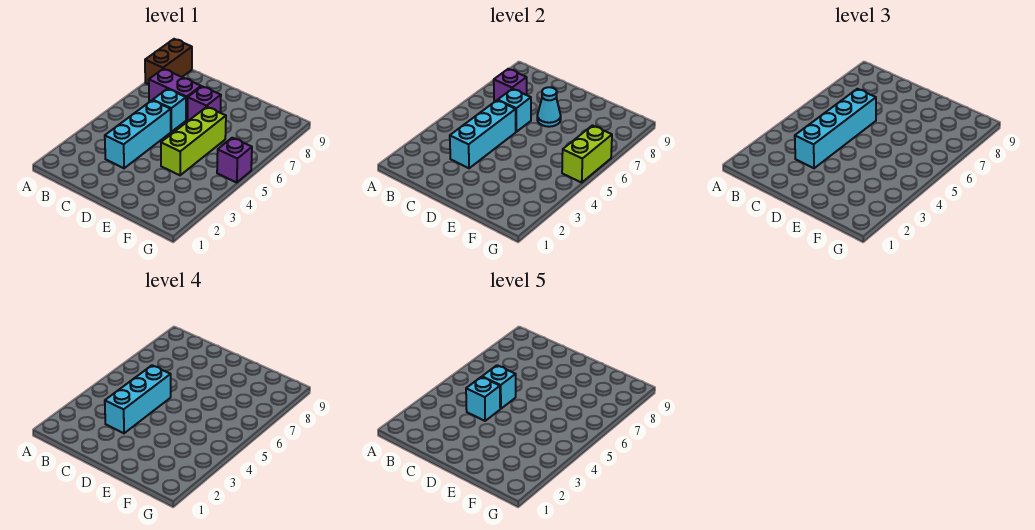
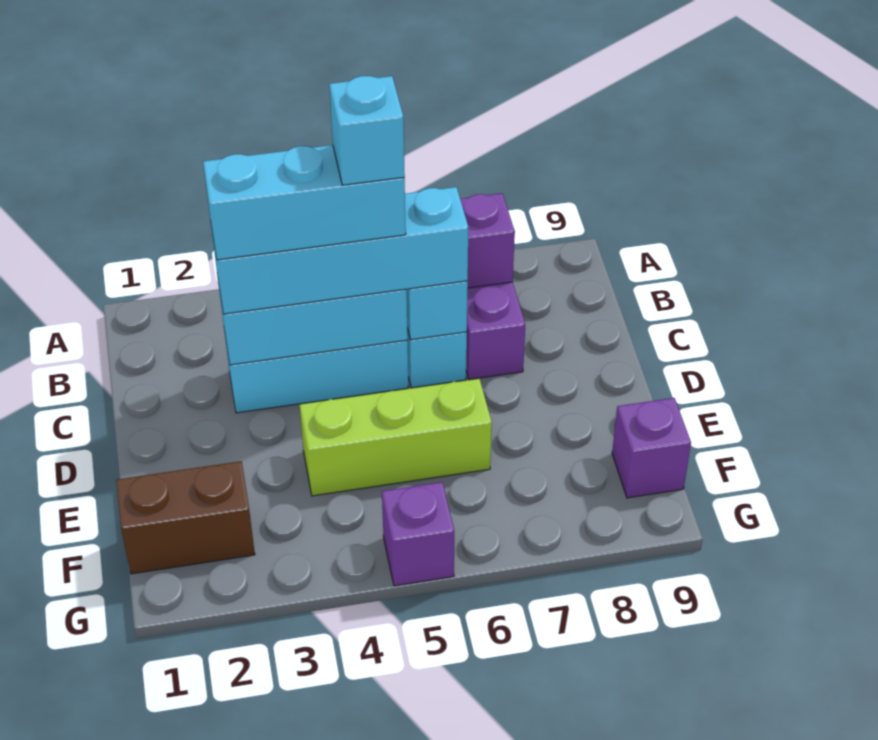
brown brick A8:A9 level 1 -> brown brick F1:F2 level 1
cyan brick C4 level 5 -> none
purple brick D7 level 1 -> purple brick F9 level 1
cyan cone D7 level 2 -> none
lime brick G5:G6 level 2 -> none

